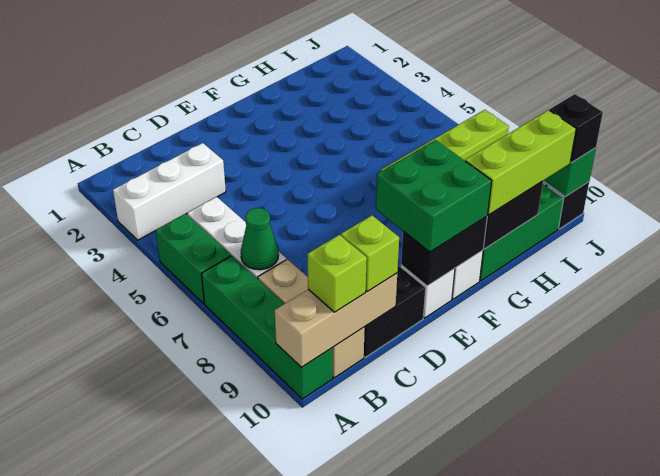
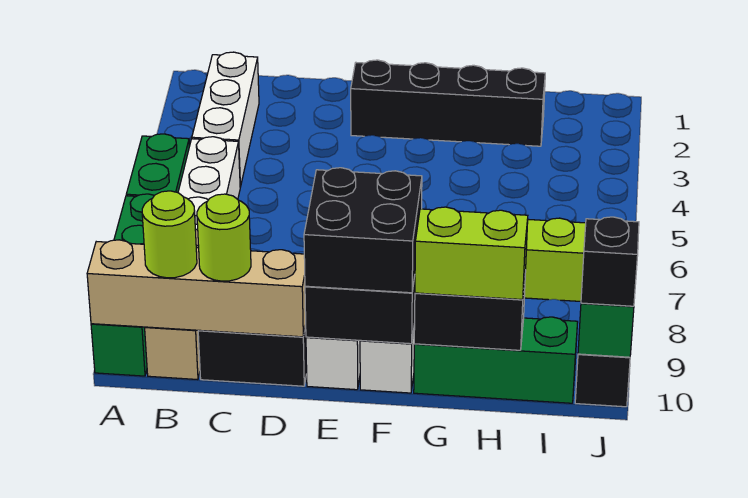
white brick A3:C3 level 1 -> white brick B2:B4 level 1
tan brick A10:C10 level 2 -> tan brick A10:D10 level 2
green cone B7 level 2 -> none
lime brick B10 level 3 -> lime round brick B10 level 3
lime brick C10 level 3 -> lime round brick C10 level 3
none -> black brick E2:H2 level 1
green brick E9:F10 level 3 -> black brick E9:F10 level 3
lime brick G10:I10 level 3 -> lime brick G10:H10 level 3

